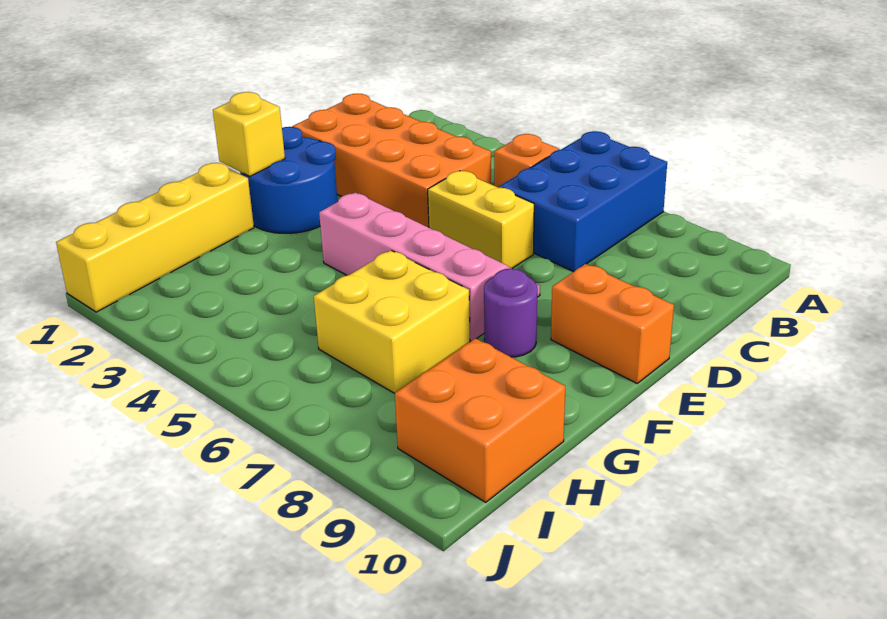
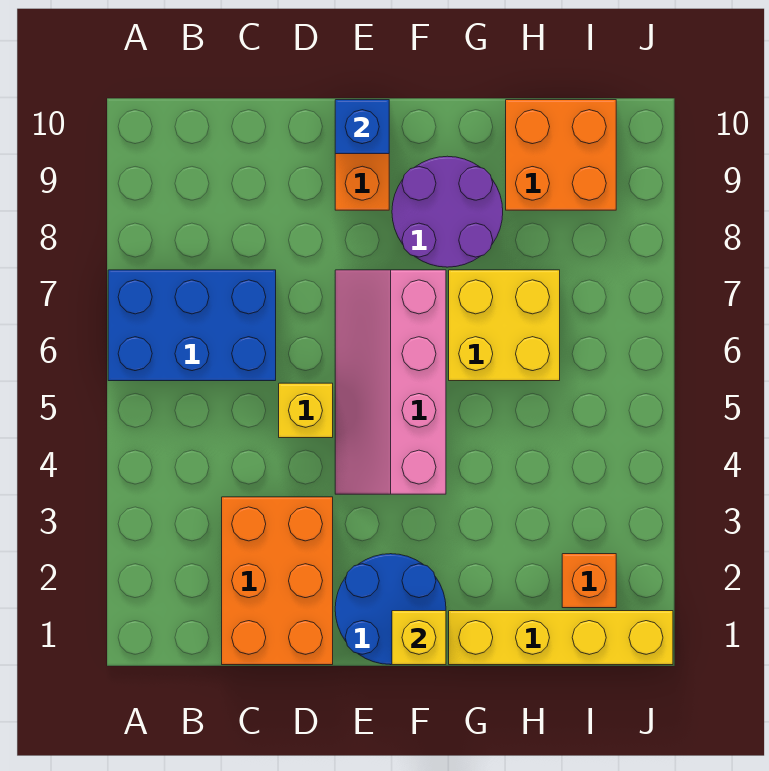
orange brick B5 level 1 -> orange brick I2 level 1
orange brick C1:D4 level 1 -> orange brick C1:D3 level 1
yellow brick D5:D6 level 1 -> yellow brick D5 level 1
none -> blue brick E10 level 2
purple round brick F8 level 1 -> purple round brick F8:G9 level 1

